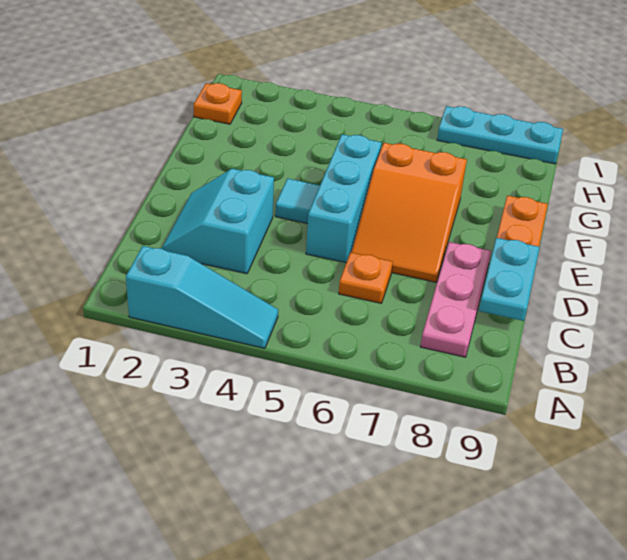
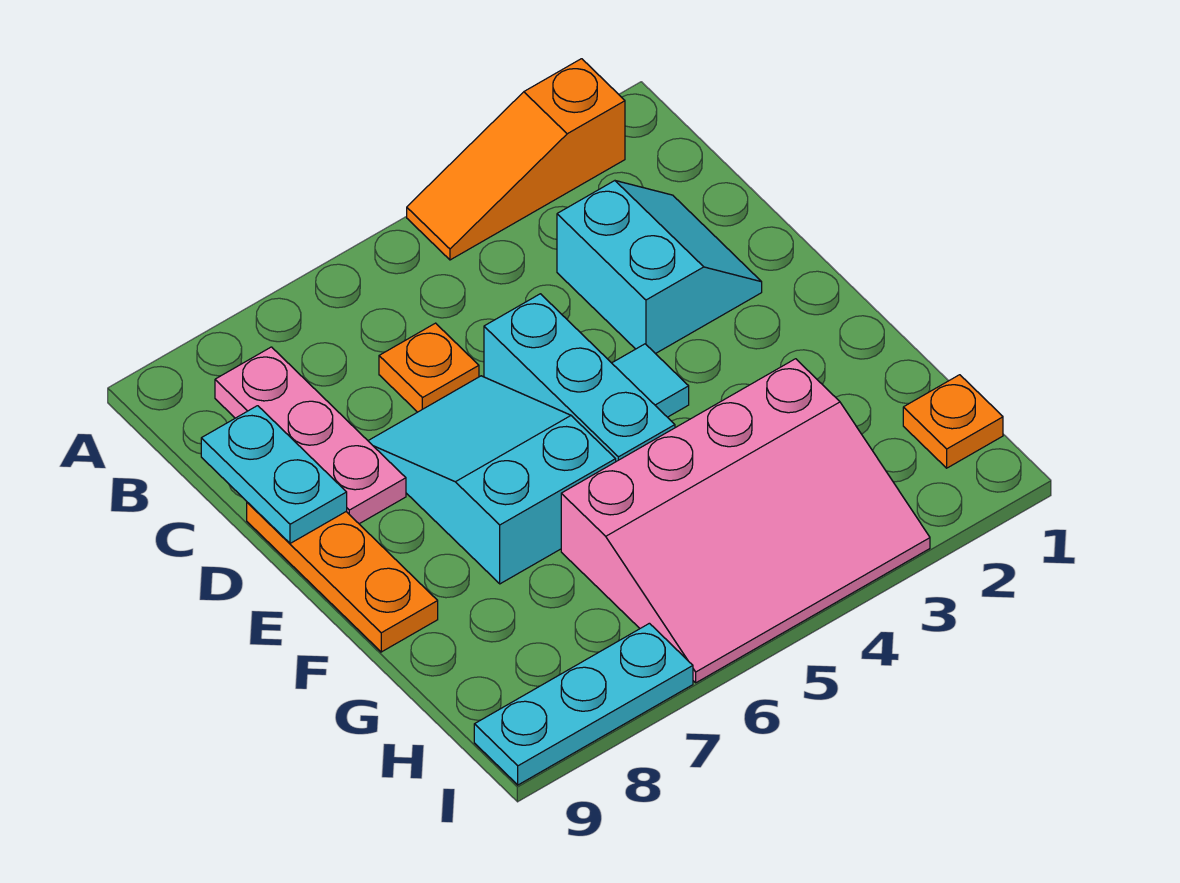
cyan slope A2:A4 level 1 top 2 -> orange slope A2:A4 level 1 top 2
orange slope D6:F7 level 1 top F -> cyan slope D6:F7 level 1 top F
none -> pink slope G3:I6 level 1 top G

